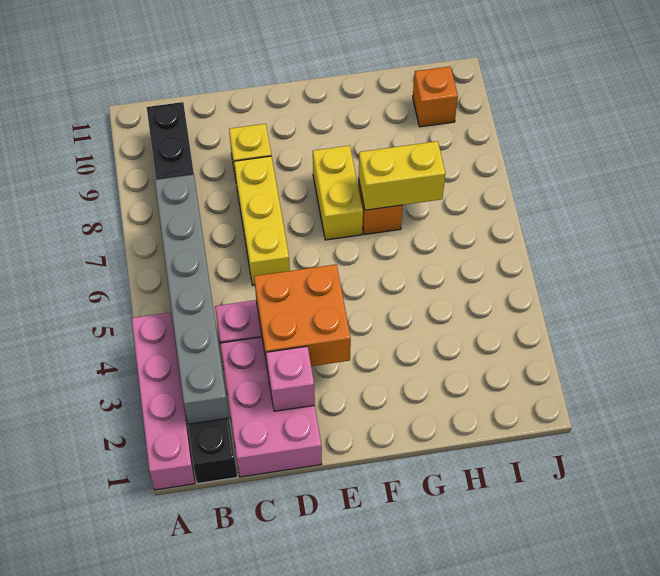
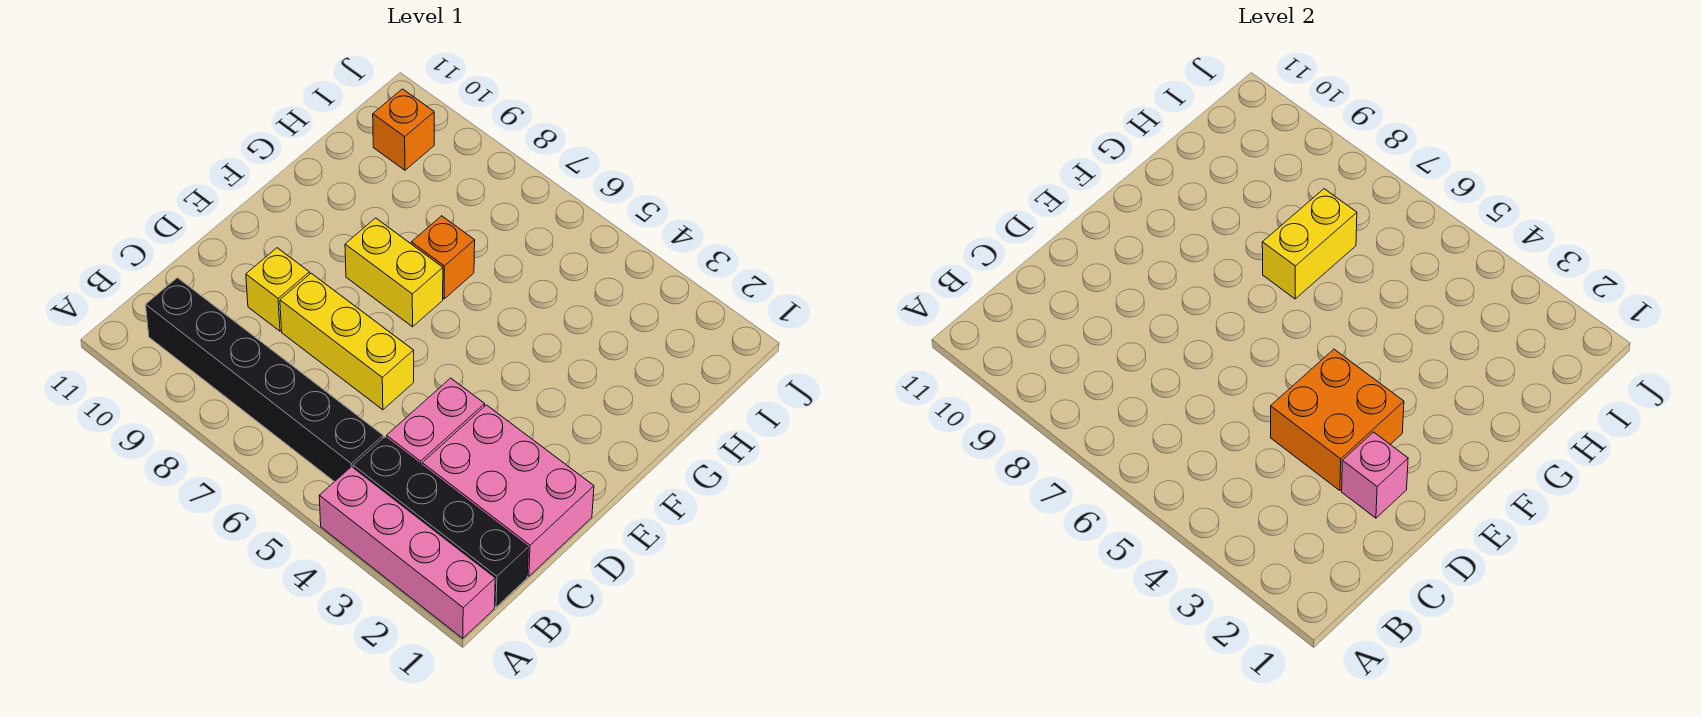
grey brick B2:B7 level 2 -> none

